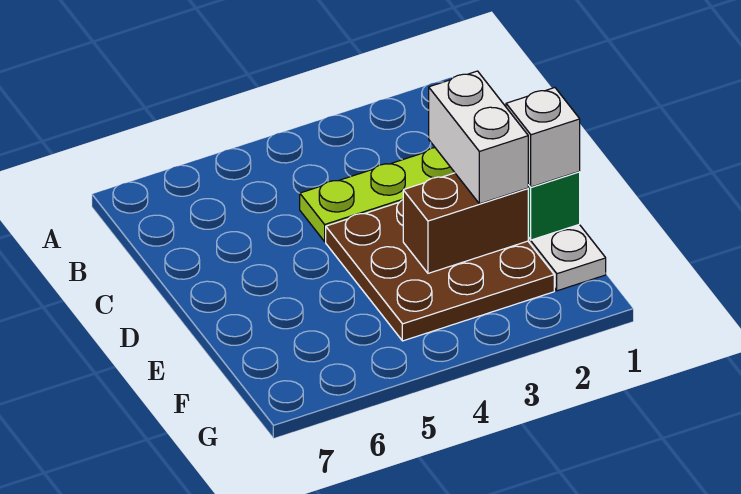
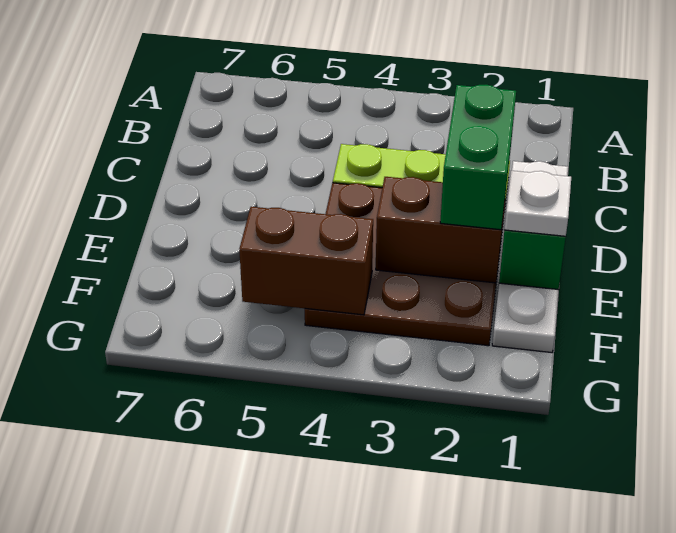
white brick D2:E2 level 3 -> green brick D2:E2 level 3
white brick E1 level 3 -> white plate E1 level 3
none -> brown brick F4:F5 level 2

